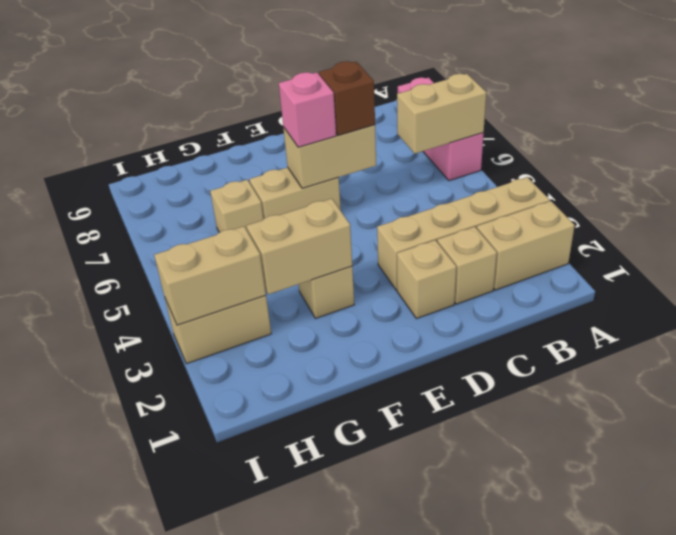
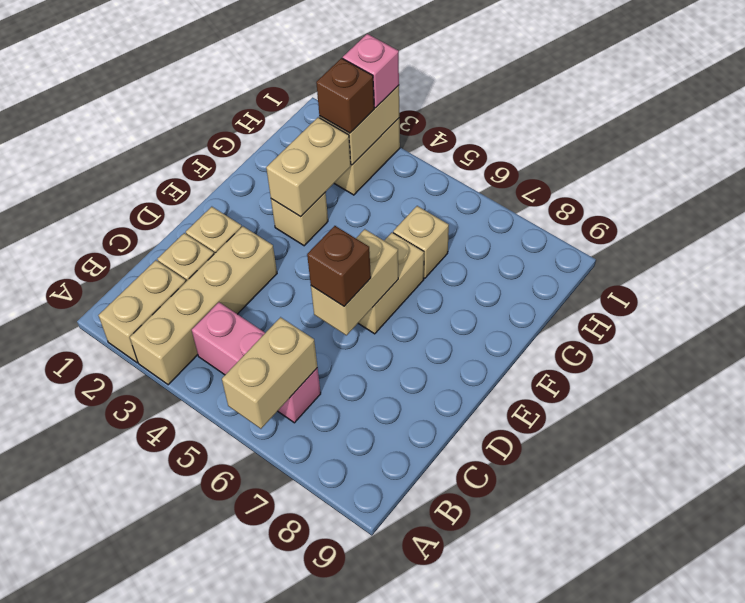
pink brick A6:A8 level 1 -> pink brick B4:B6 level 1
pink brick E6 level 3 -> pink brick I3 level 3
none -> brown brick H3 level 3

